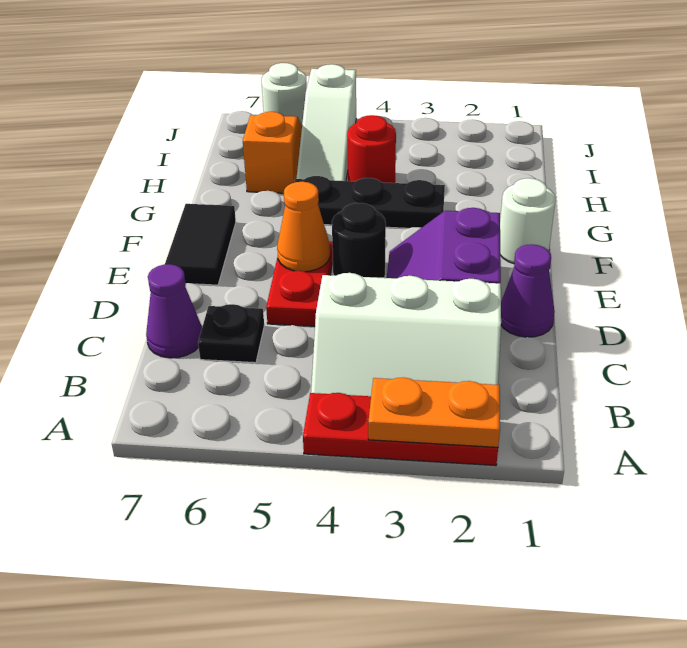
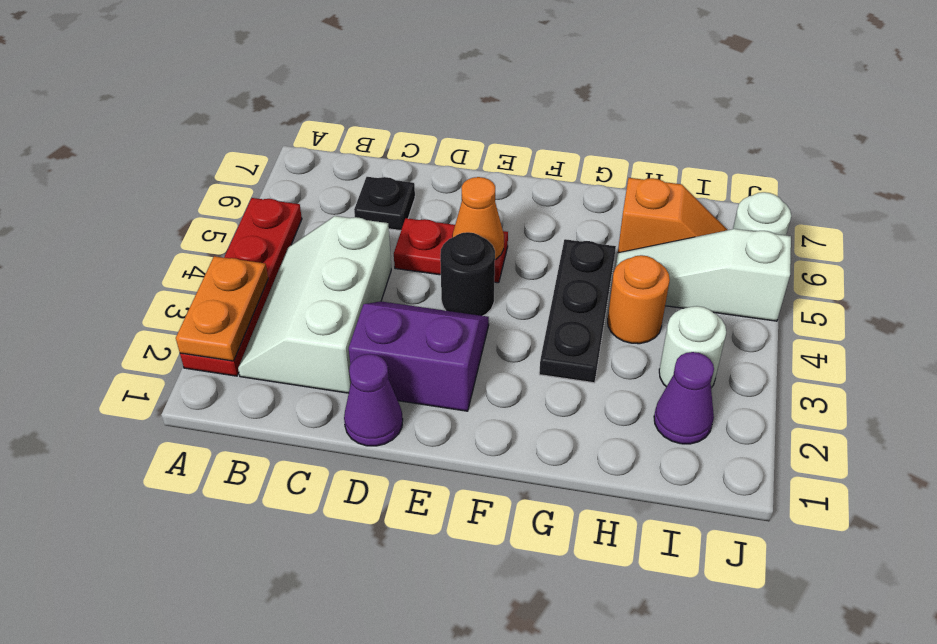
red plate A2:A4 level 1 -> red plate A2:A5 level 1
purple cone C7 level 1 -> purple cone I2 level 1
black tile E7:F7 level 1 -> none
white round brick F1 level 1 -> white round brick I3 level 1
red round brick H4 level 1 -> orange round brick H4 level 1

